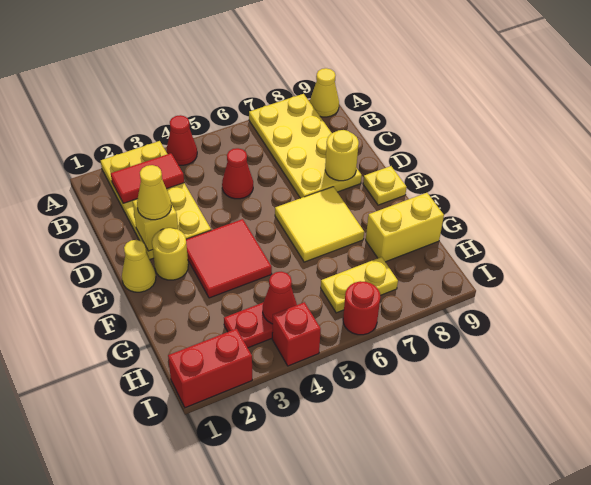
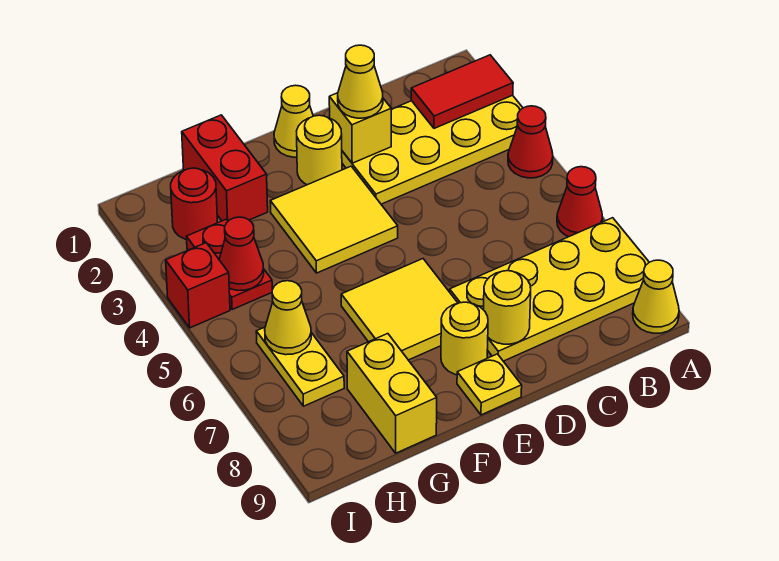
red tile B2:B3 level 2 -> red tile A2:B2 level 2
red cone C5 level 1 -> red cone A6 level 1
red tile E3:F4 level 1 -> yellow tile E3:F4 level 1
none -> yellow round brick E8 level 1
none -> yellow cone H6 level 2
red brick I1:I2 level 1 -> red brick G1:G2 level 1
red round brick I6 level 1 -> red round brick H2 level 1

